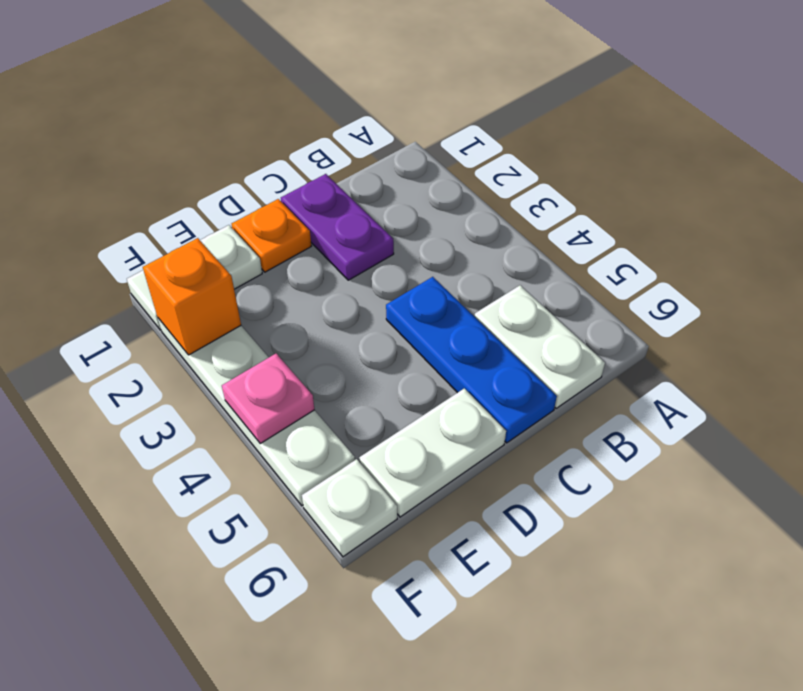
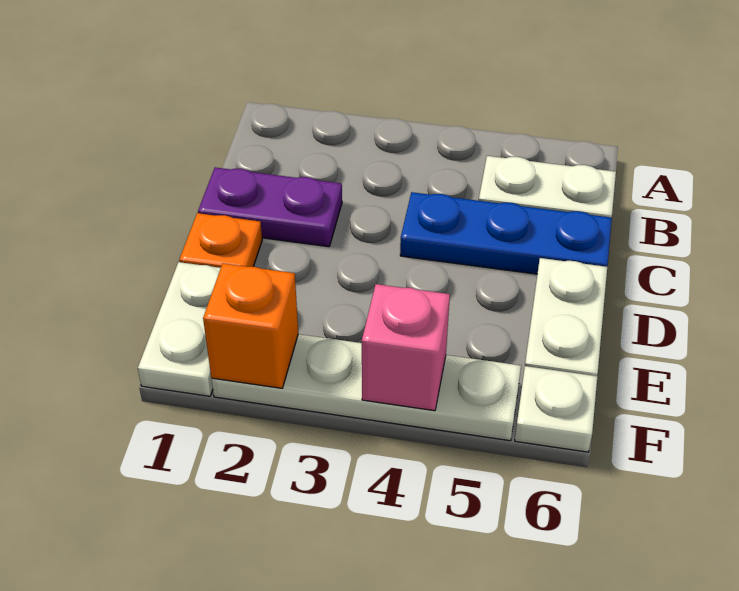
pink plate F4 level 2 -> pink brick F4 level 2

